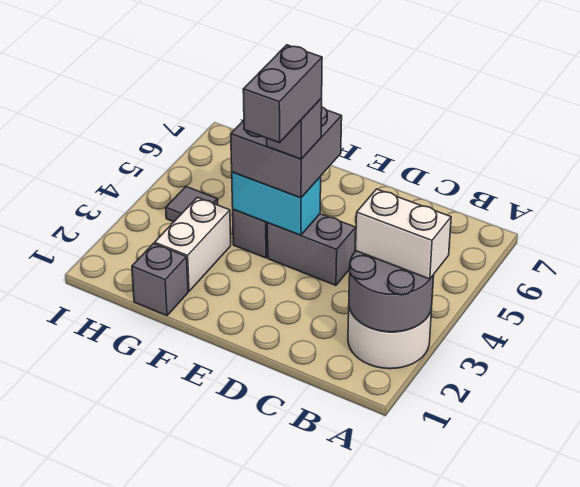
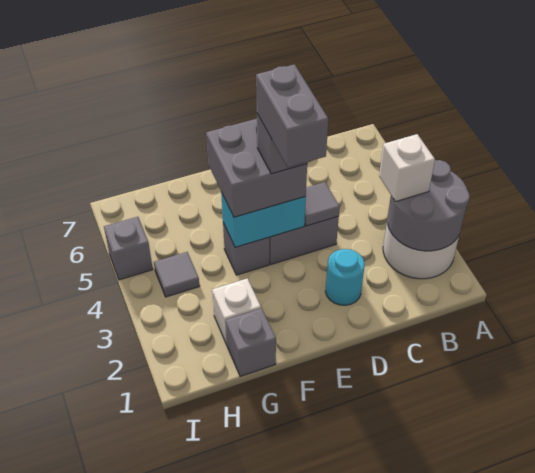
white brick A3:B3 level 3 -> white brick B3 level 3
none -> cyan round brick D2 level 1
none -> grey tile D4 level 2
white brick G2:G3 level 1 -> white brick G2 level 1
none -> grey brick I5 level 1

